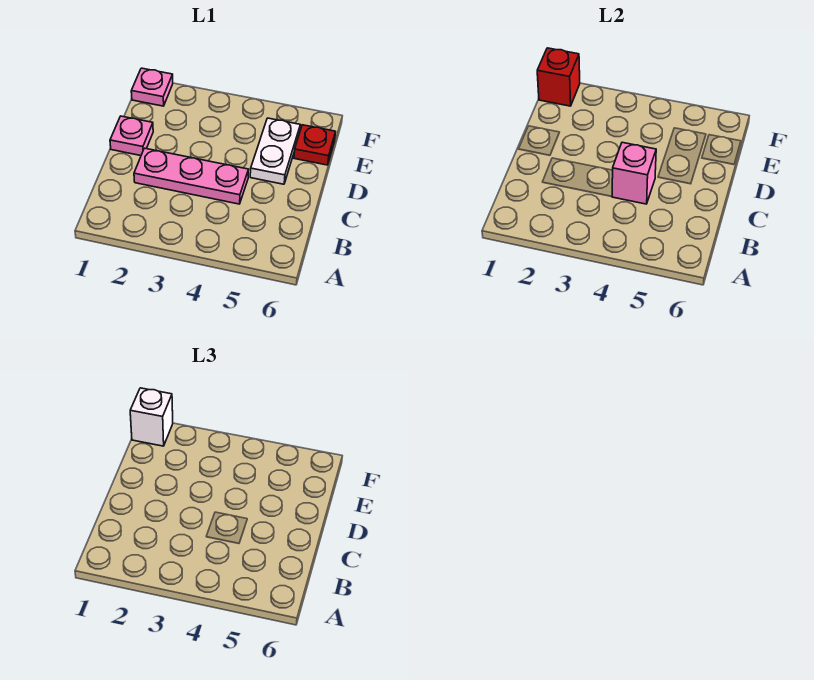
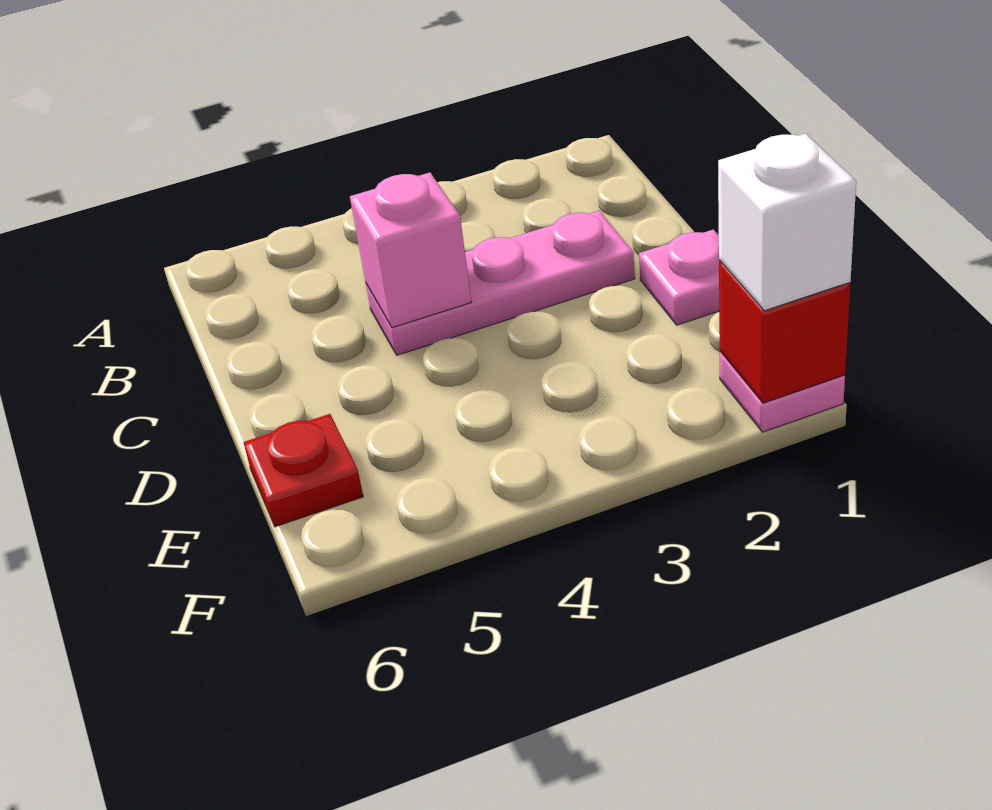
white plate D5:E5 level 1 -> none

